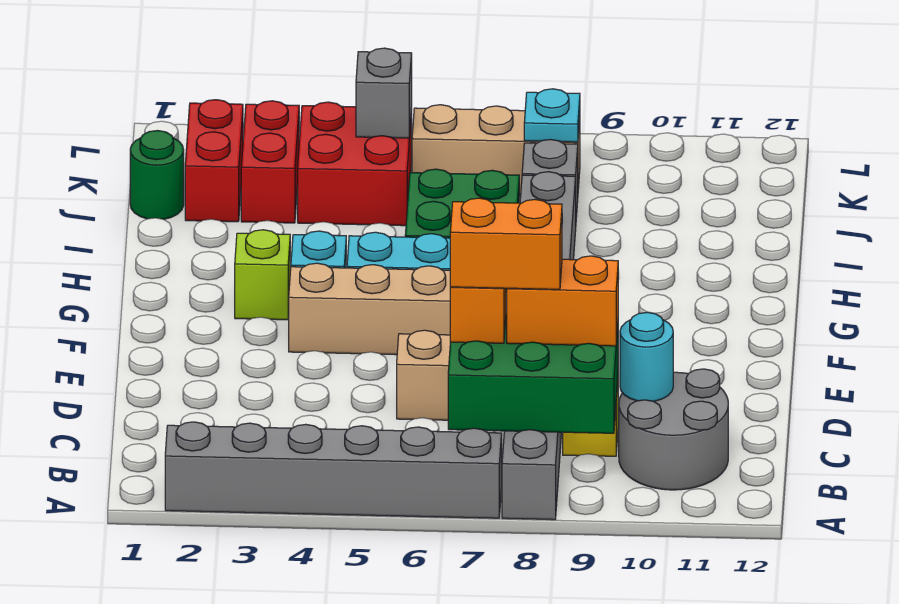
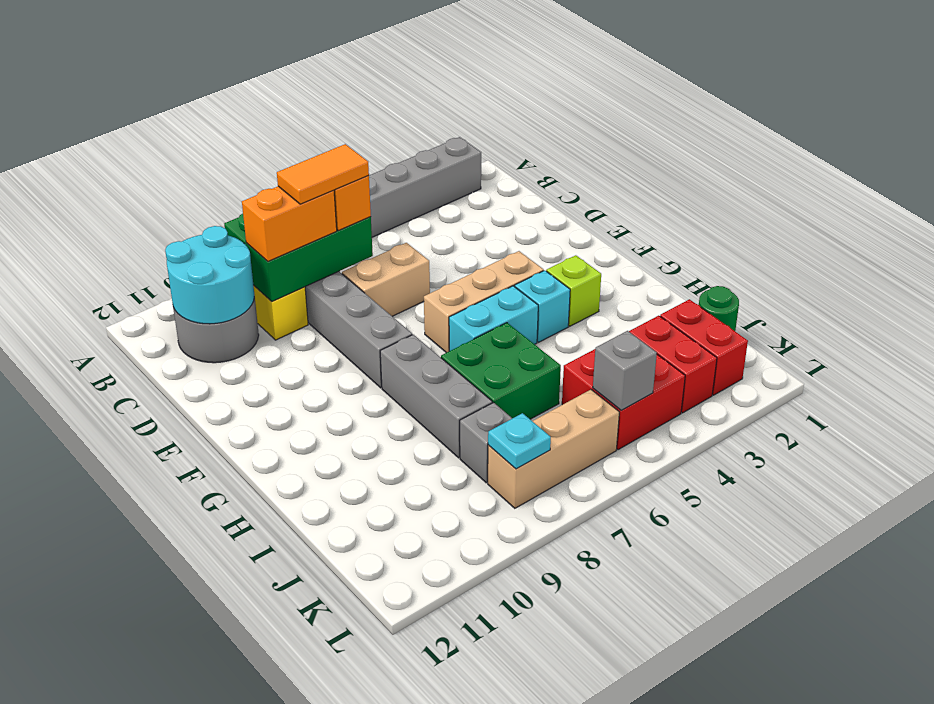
orange brick C7:C8 level 4 -> orange tile C7:C8 level 4
cyan round brick C10 level 2 -> cyan round brick B10:C11 level 2

